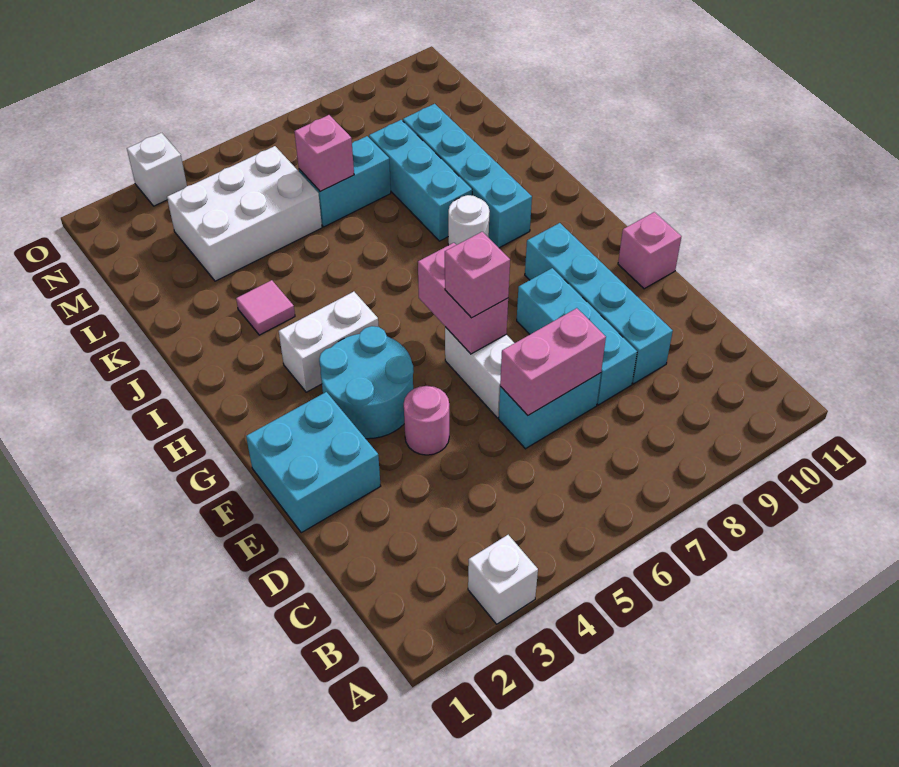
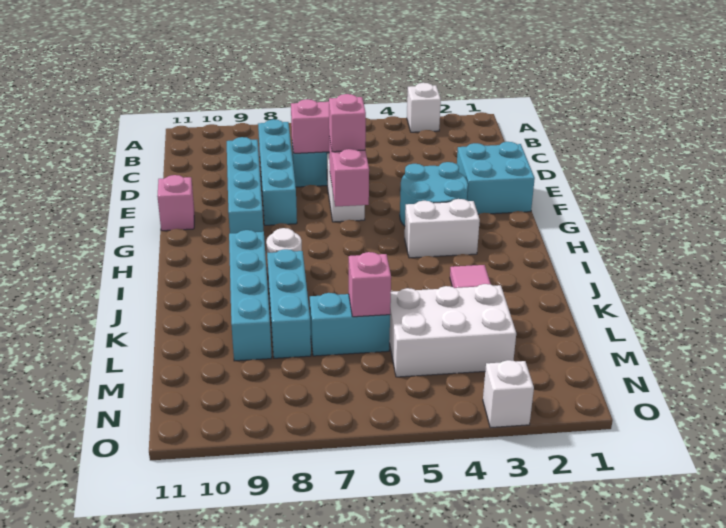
cyan brick D8:F8 level 1 -> cyan brick C8:F8 level 1
pink round brick E4 level 1 -> none

